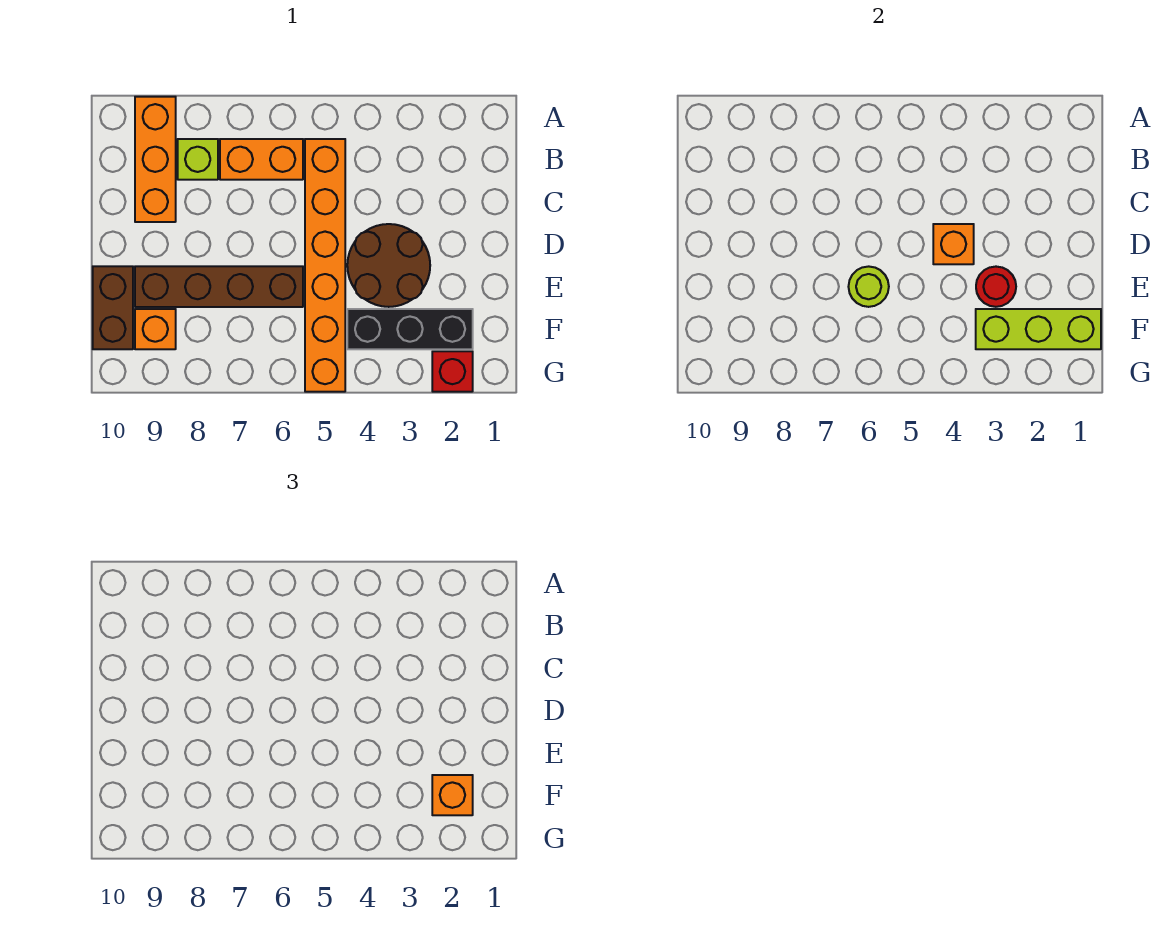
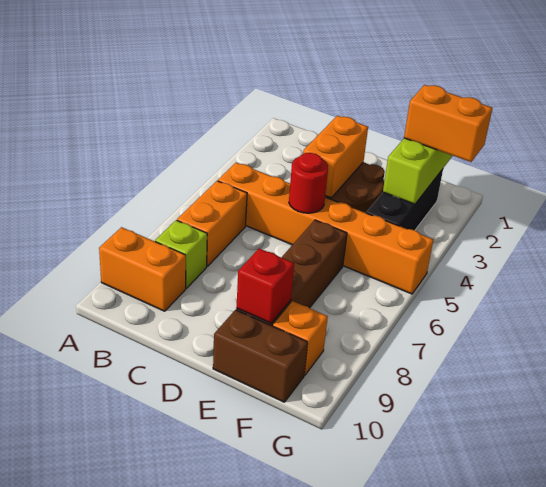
orange brick A9:C9 level 1 -> orange brick A9:B9 level 1
orange brick D4 level 2 -> orange brick D3:D4 level 2
red round brick E3 level 2 -> red round brick D5 level 2
lime round brick E6 level 2 -> none
orange brick F2 level 3 -> orange brick F2:G2 level 3
red brick G2 level 1 -> red brick E9 level 2

